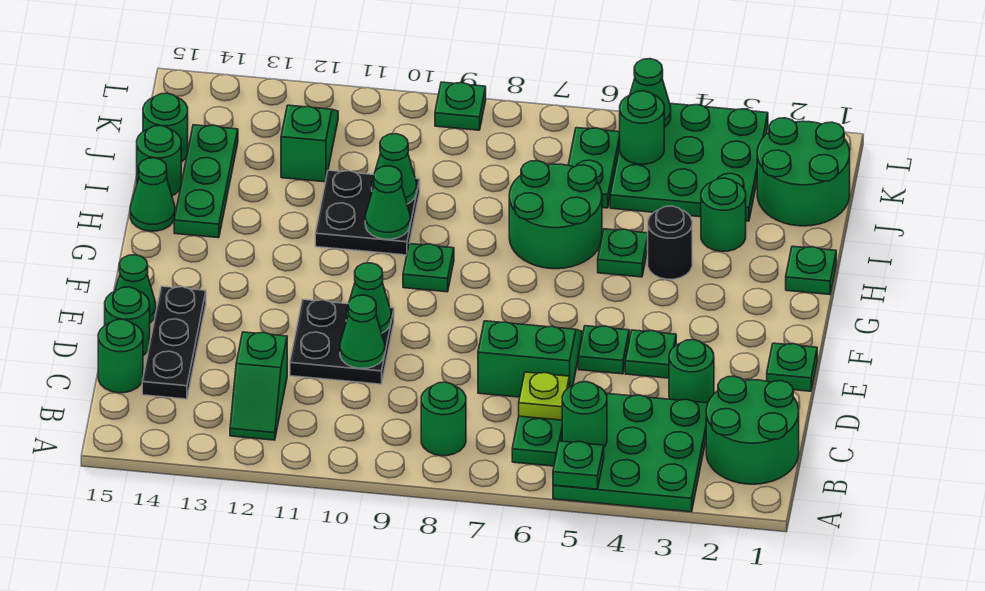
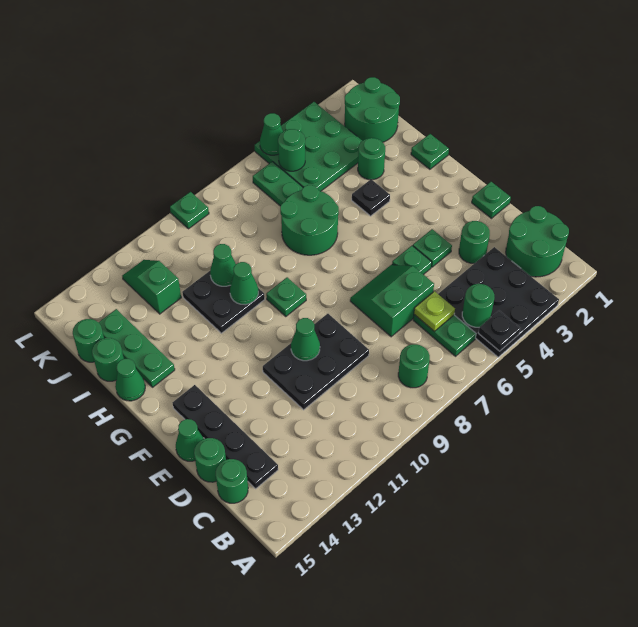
green plate A3:C5 level 1 -> black plate A3:C5 level 1
green plate A5 level 2 -> black plate A5 level 2
green slope B12:C12 level 1 top C -> none
black plate C14:E14 level 1 -> black plate C14:F14 level 1
black plate D10:E11 level 1 -> black plate D9:E11 level 1
green cone D10 level 2 -> none
black round brick H4 level 1 -> black plate H4 level 1
green plate H5 level 1 -> none

